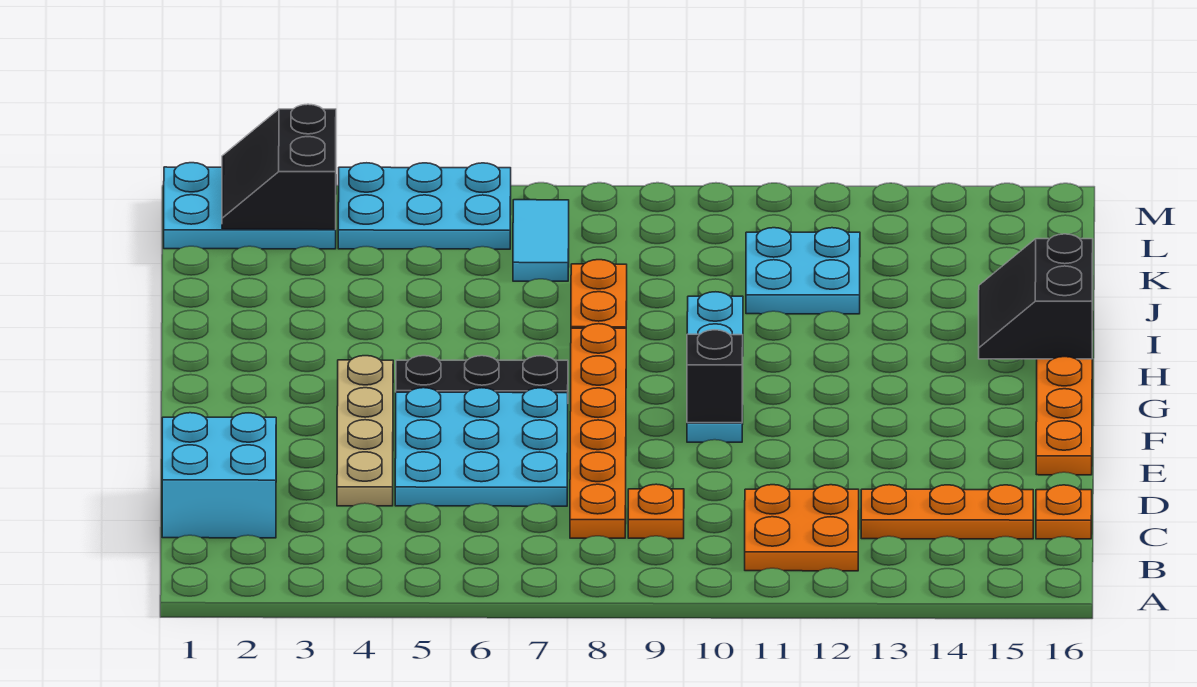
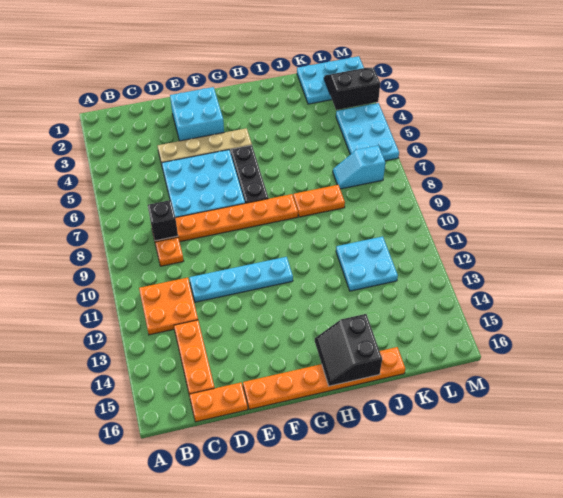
cyan brick C1:D2 level 1 -> cyan brick E2:F3 level 1
orange plate C16 level 1 -> orange plate C16:D16 level 1
cyan plate F10:I10 level 1 -> cyan plate D11:G11 level 1
black brick F10 level 2 -> black brick C8 level 2
black slope H15:I16 level 2 top 16 -> black slope H15:I16 level 2 top I
cyan tile K7:L7 level 1 -> cyan slope K7:L7 level 1 top L
cyan plate L1:M3 level 1 -> cyan plate K1:M2 level 1

